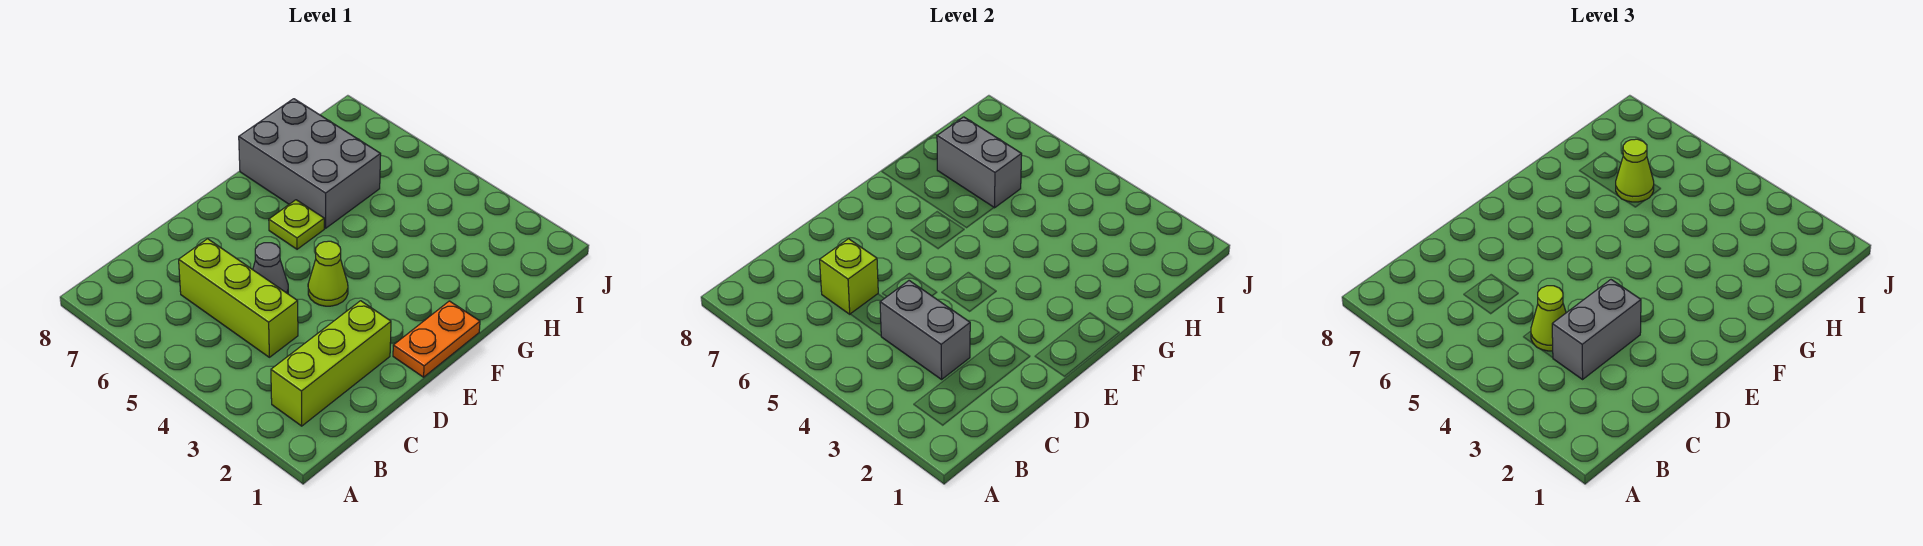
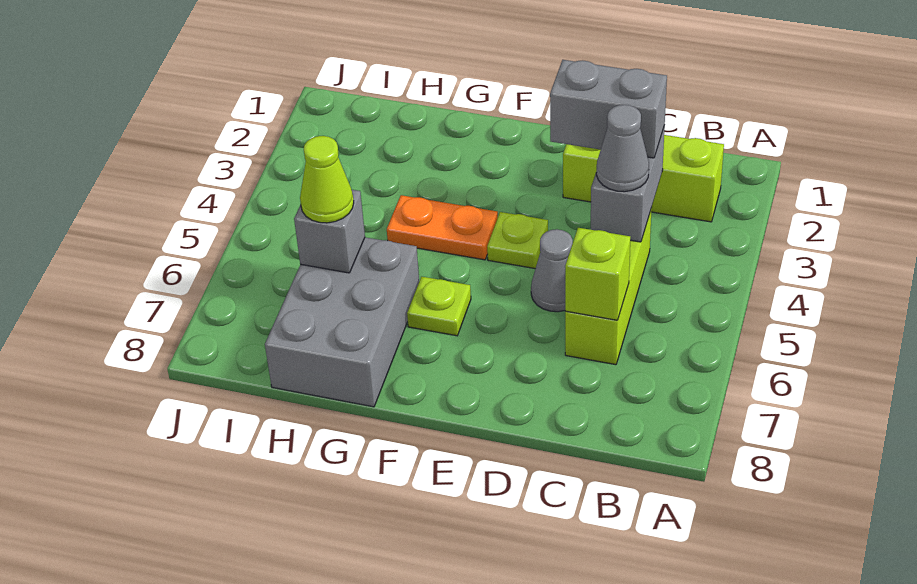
lime cone C4 level 3 -> grey cone C4 level 3
orange plate E1:F1 level 1 -> orange plate F4:G4 level 1
lime cone E4 level 1 -> lime plate E4 level 1
grey brick H6:H7 level 2 -> grey brick H6 level 2

